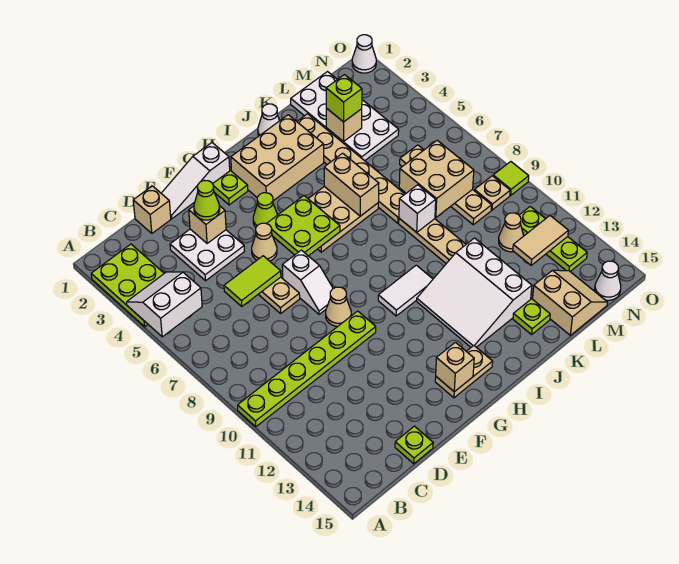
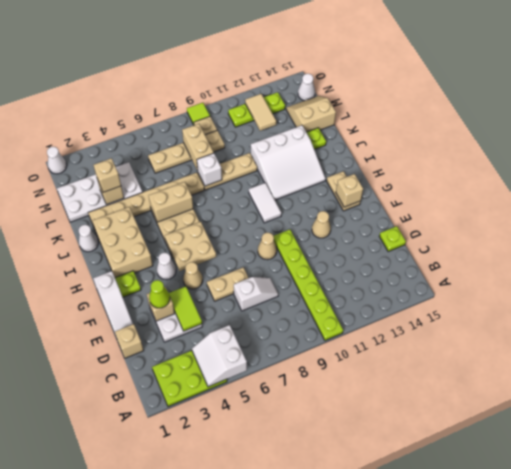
lime tile D6:E6 level 2 -> lime tile D4:E4 level 2
white slope F7:F8 level 1 top 7 -> white slope D7:D8 level 1 top 7
lime cone G4 level 1 -> white cone G4 level 1
lime plate G5:H6 level 2 -> tan plate G5:H6 level 2
lime brick L3 level 3 -> tan brick L3 level 3
tan brick L7:M8 level 2 -> tan brick L8:M8 level 2
tan cone M11 level 1 -> tan cone F12 level 1

